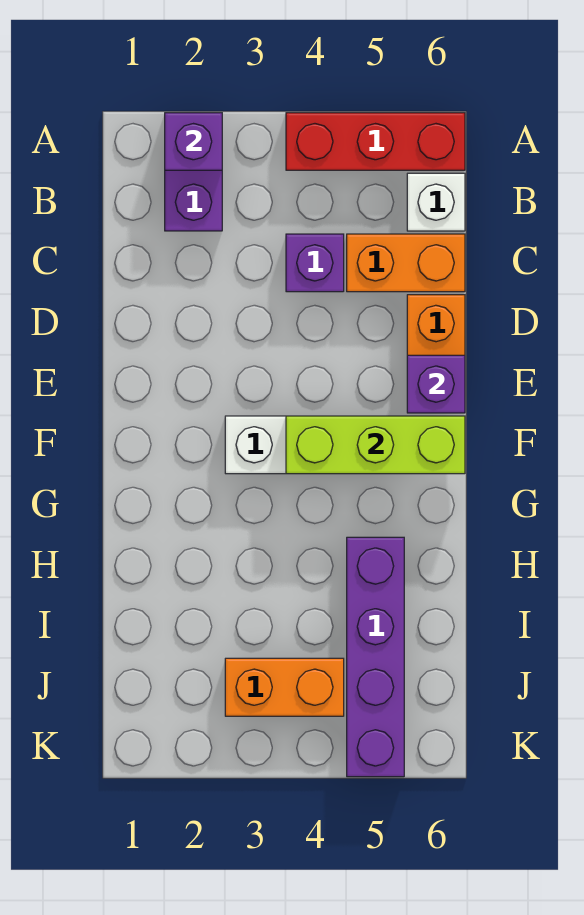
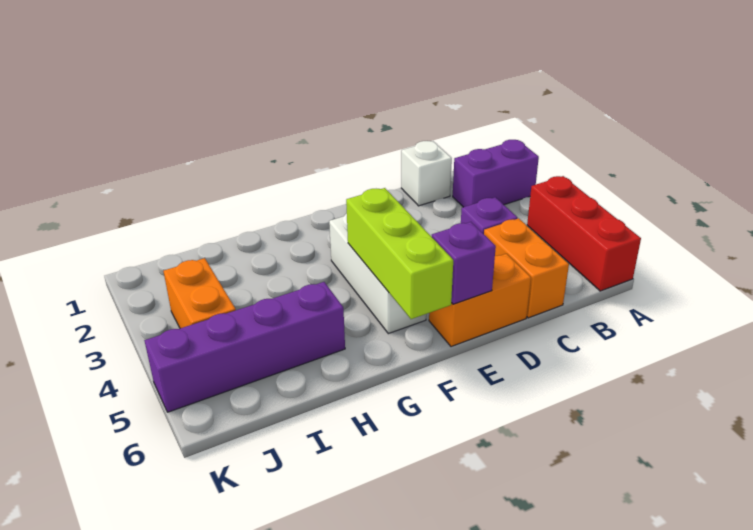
purple brick A2 level 2 -> none
white brick B6 level 1 -> white brick C1 level 1

